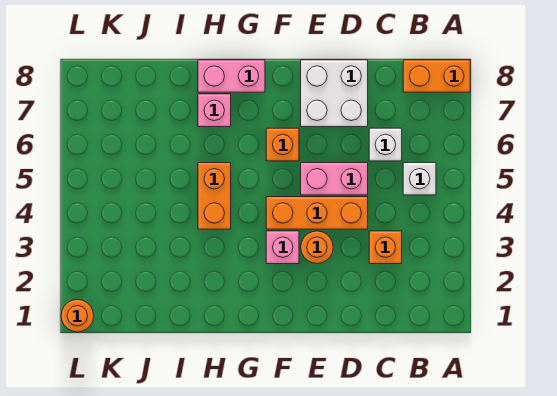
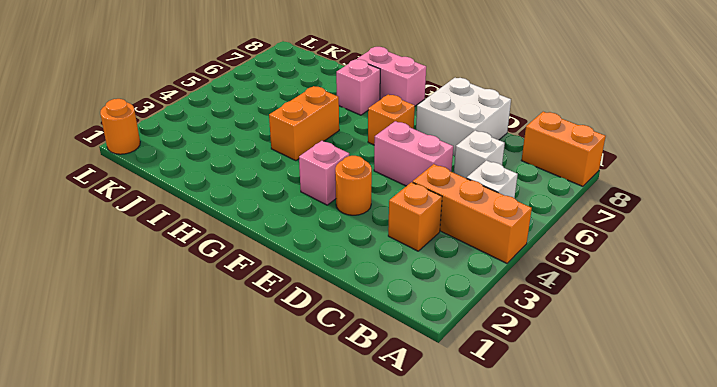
orange brick D4:F4 level 1 -> orange brick A4:C4 level 1

